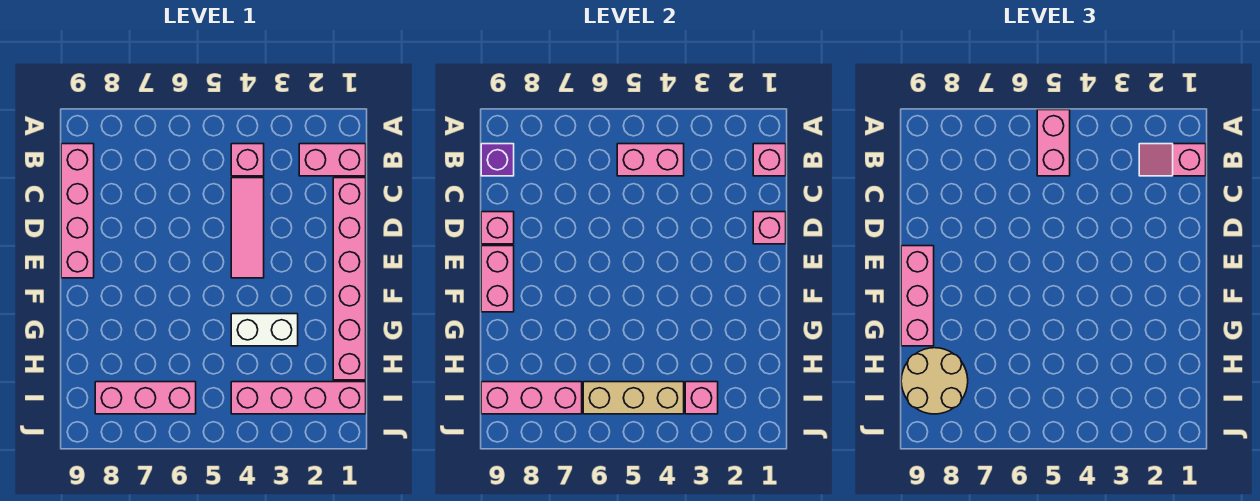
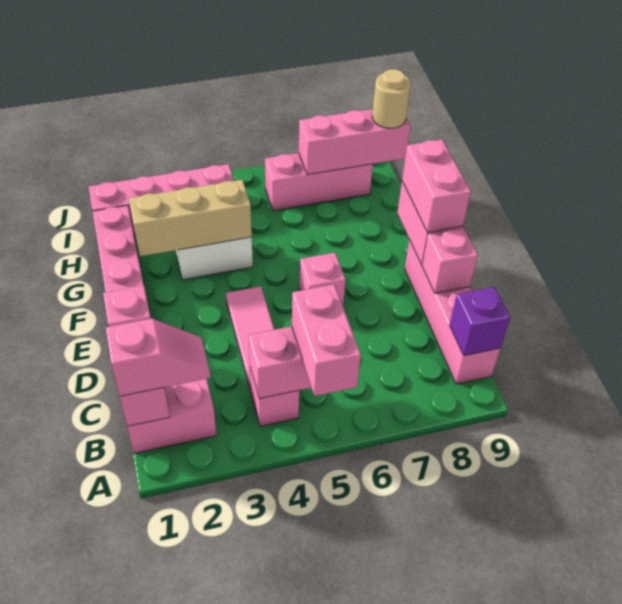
pink brick E9:G9 level 3 -> pink brick E9:F9 level 3
tan round brick H8:I9 level 3 -> tan round brick I9 level 3
pink brick I3 level 2 -> pink brick E6 level 1
tan brick I4:I6 level 2 -> tan brick G2:G4 level 2

